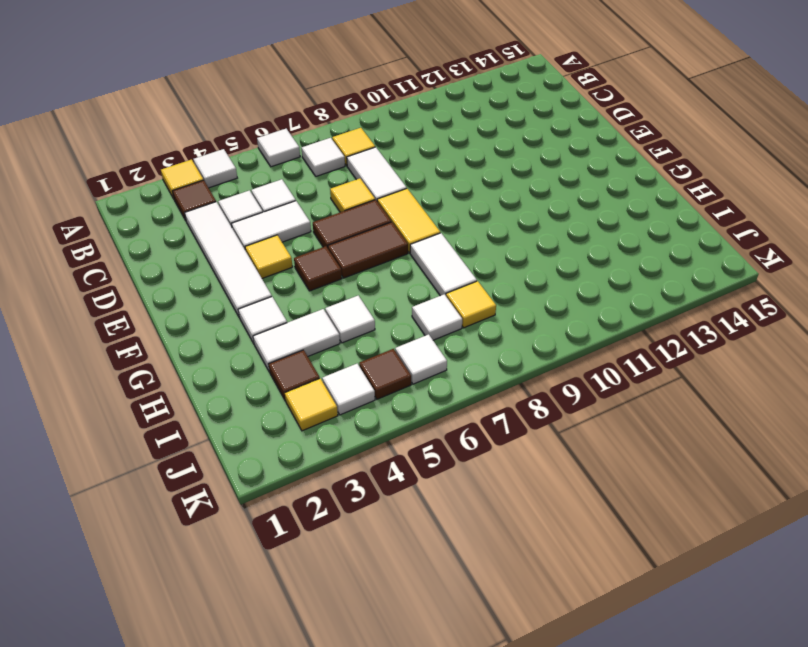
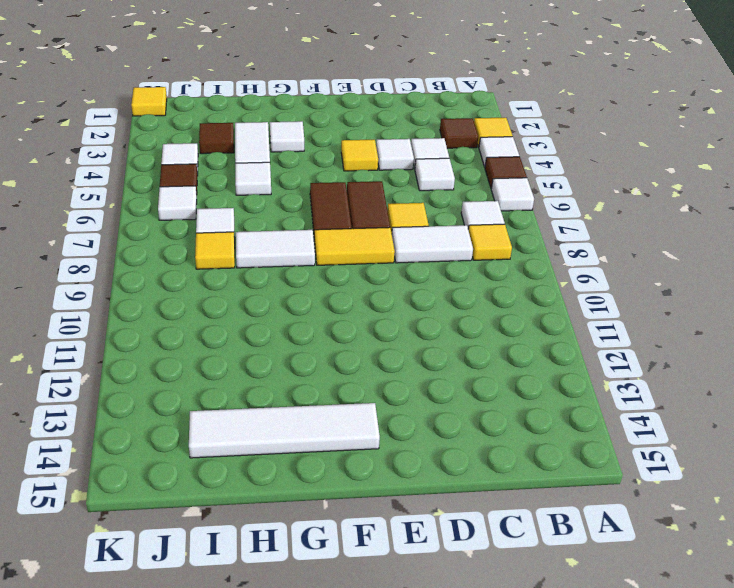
white tile C3:F3 level 1 -> white tile F14:I14 level 1
white tile D4:D5 level 1 -> white tile D4 level 1
brown tile F5 level 1 -> brown tile A5 level 1
yellow tile J3 level 1 -> yellow tile K1 level 1

